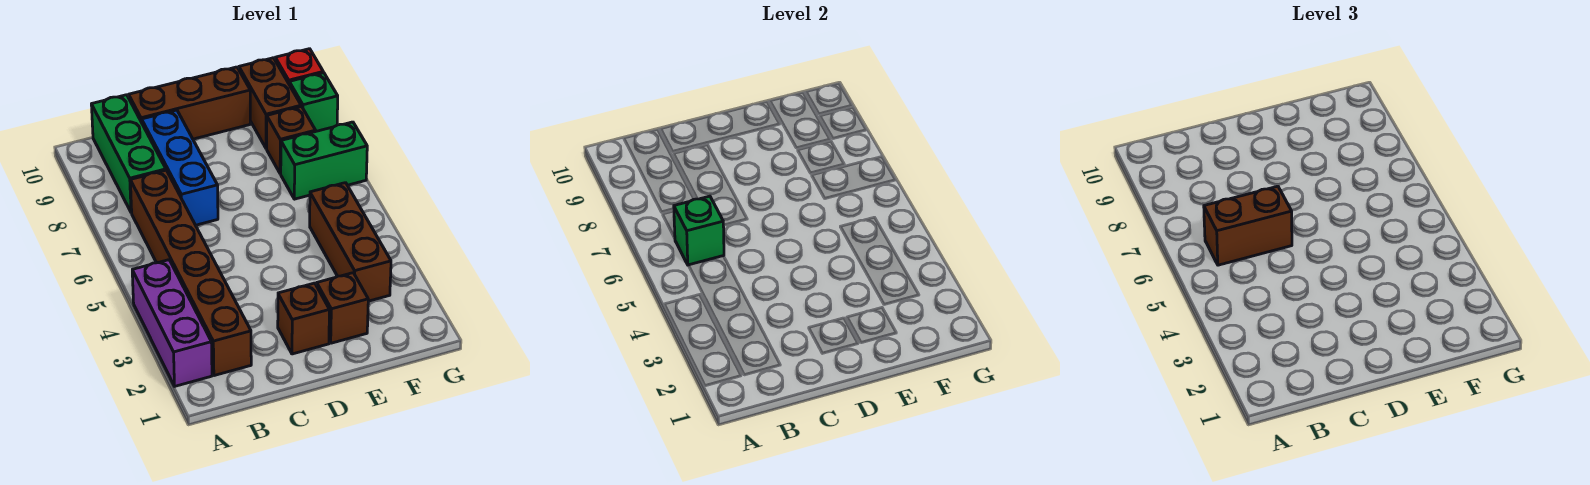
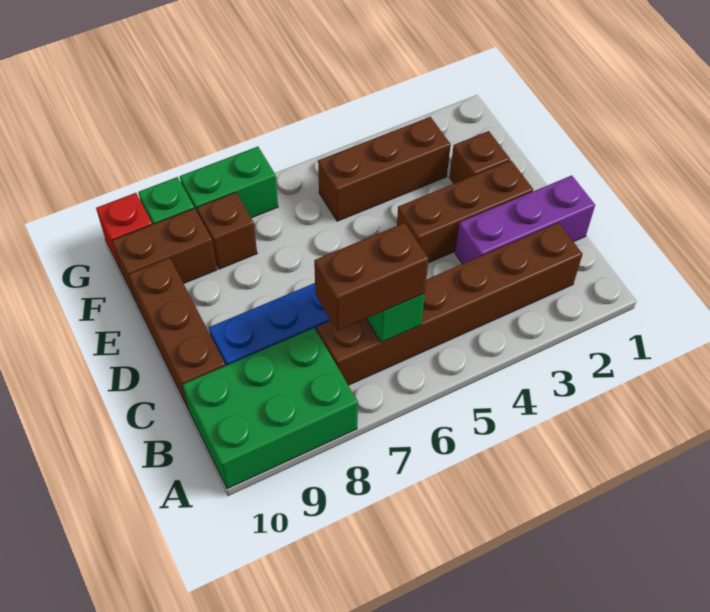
purple brick A2:A4 level 1 -> purple brick C1:C3 level 1
brown brick B6:C6 level 3 -> brown brick B6:B7 level 3
green brick B8:B10 level 1 -> green brick A8:B10 level 1
brown brick D2 level 1 -> brown brick D2:D4 level 1
green brick F7:G7 level 1 -> green brick G7:G8 level 1

